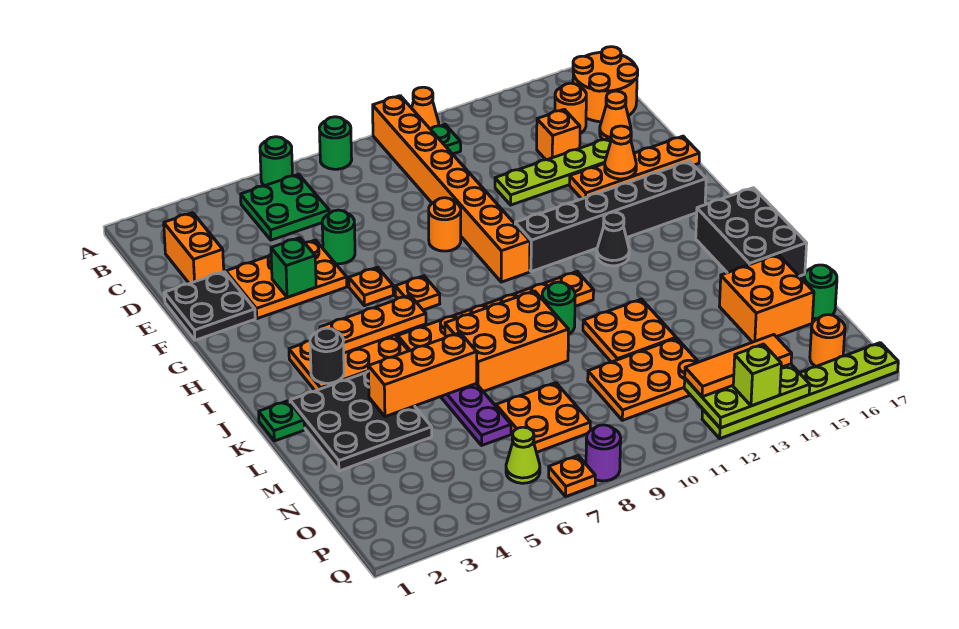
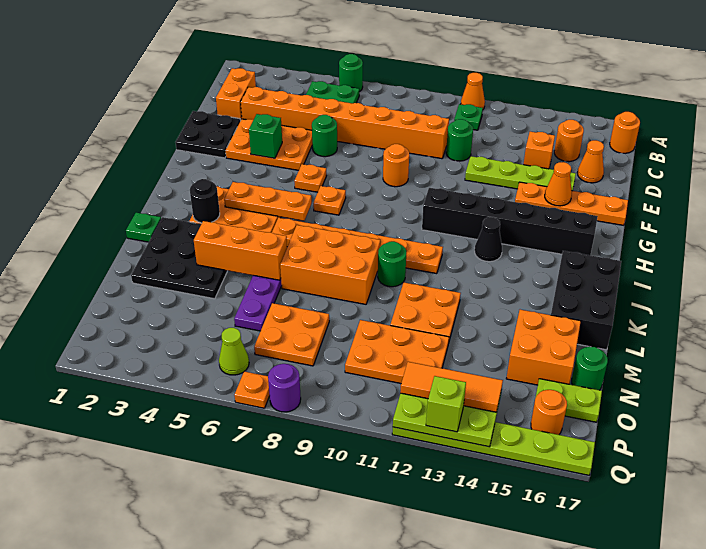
green round brick A8 level 1 -> green round brick D11 level 1
orange brick A10:H10 level 1 -> orange brick D3:D10 level 1
orange round brick B16:C17 level 1 -> orange round brick B17 level 1
none -> lime plate O16:O17 level 1

